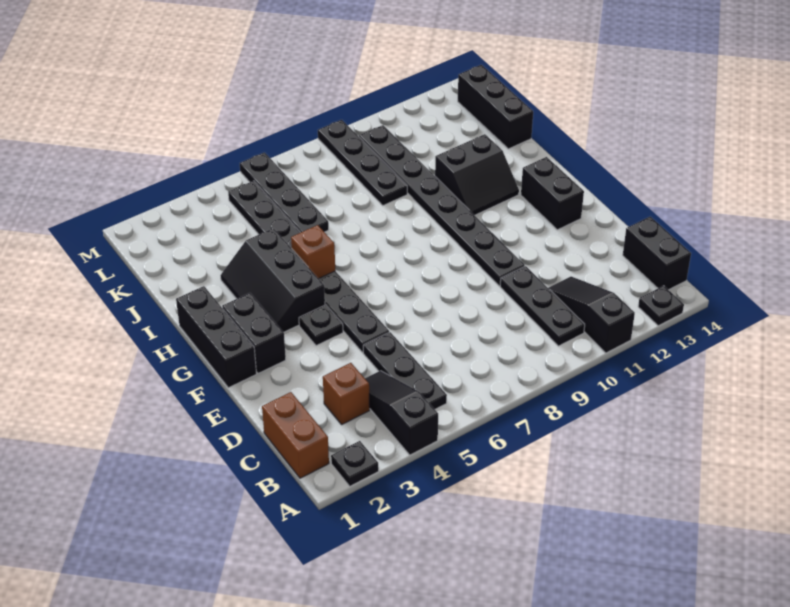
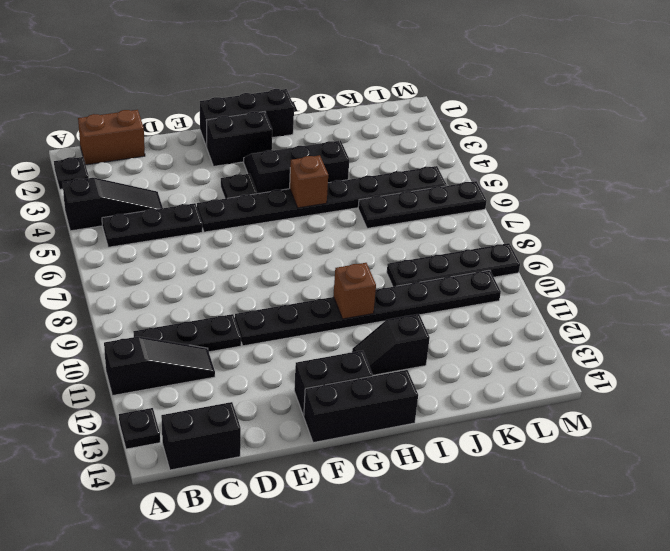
brown brick C3 level 1 -> brown brick H10 level 2
black slope H11:I12 level 1 top I -> black slope H12:I12 level 1 top I
black brick J14:L14 level 1 -> black brick F14:H14 level 1

